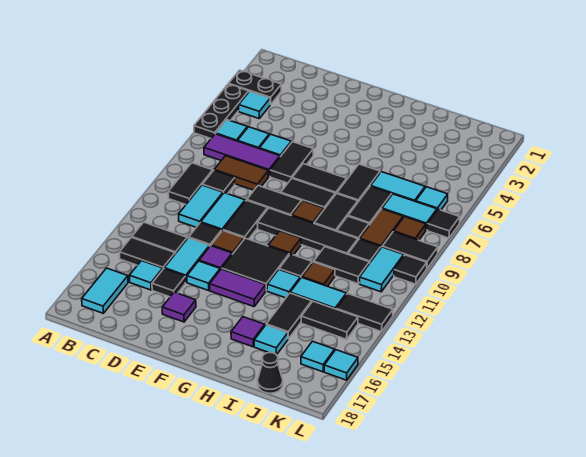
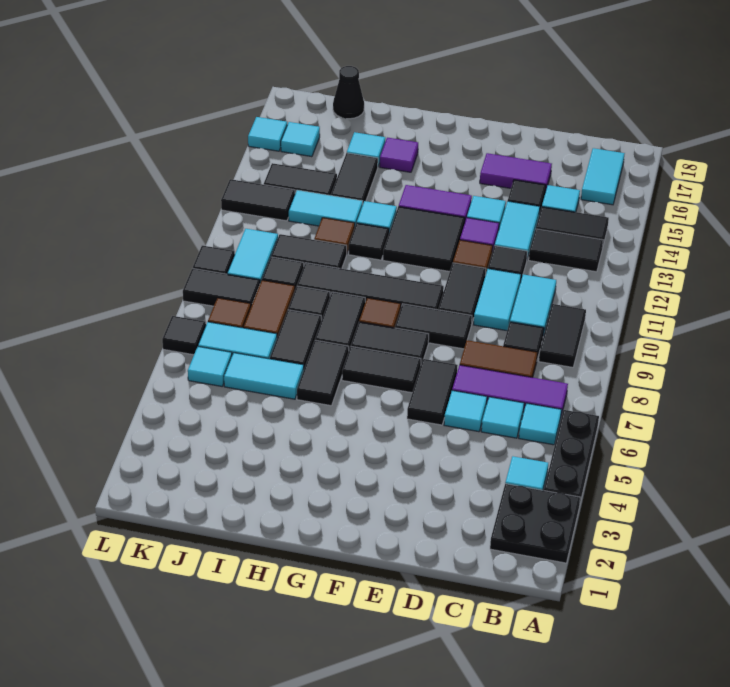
black plate A3:B3 level 1 -> black plate A2:B3 level 1
purple tile E16 level 1 -> purple tile D16:E16 level 1
brown tile G11 level 1 -> none

